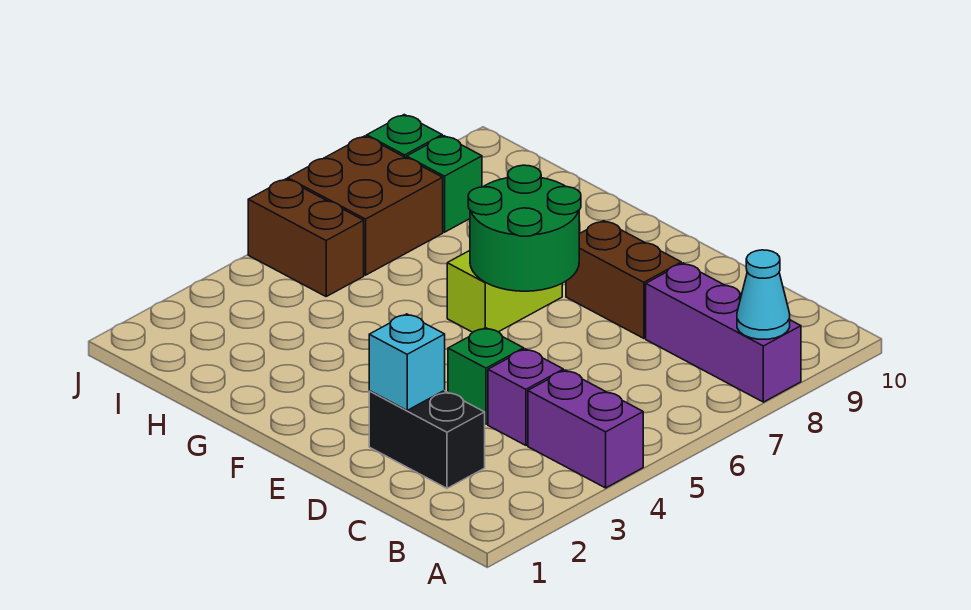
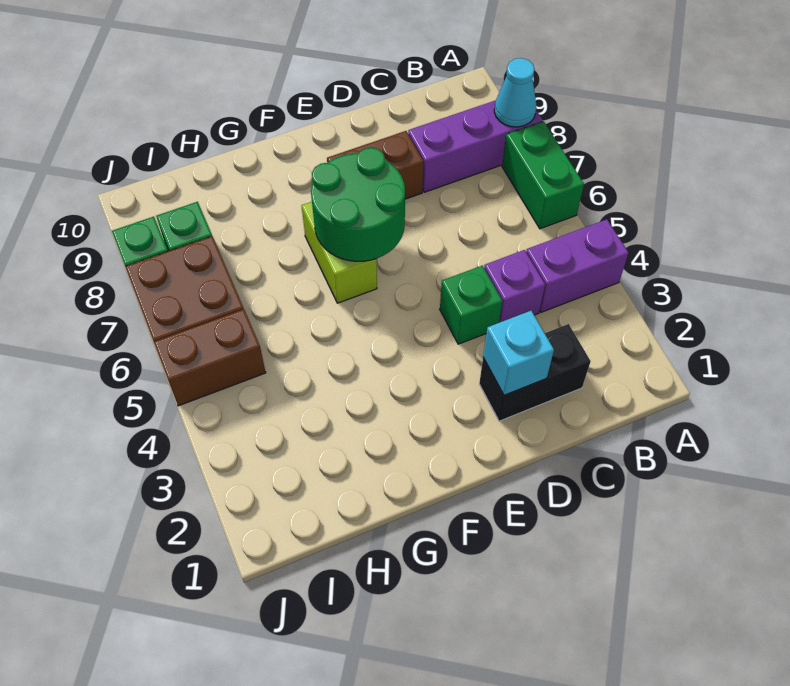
none -> green brick A6:A7 level 1

